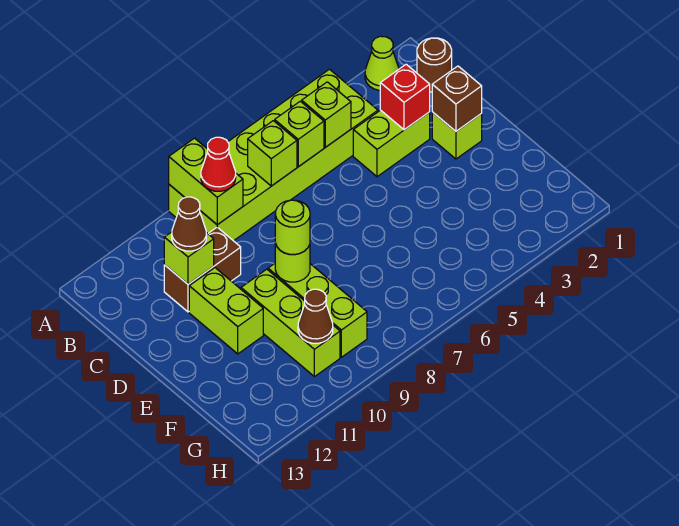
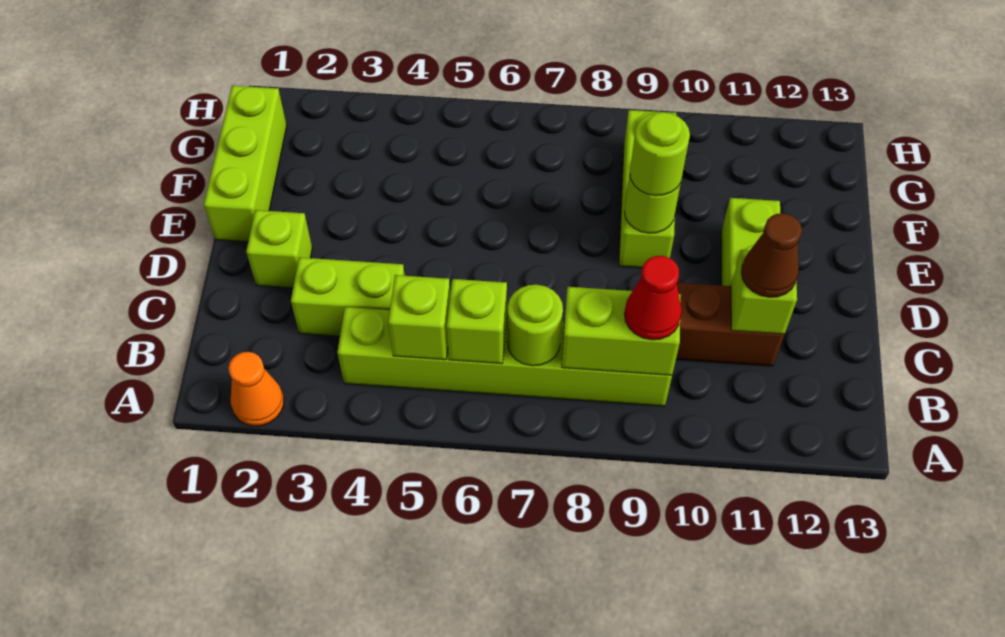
lime cone A2 level 1 -> orange cone A2 level 1
lime brick A4:B9 level 1 -> lime brick B4:B9 level 1
lime brick A9:B9 level 2 -> lime brick B8:B9 level 2
brown round brick B1 level 1 -> none
lime brick B7 level 2 -> lime round brick B7 level 2
red brick C3 level 2 -> none
brown brick D2 level 2 -> none
lime brick E10:G10 level 1 -> lime brick E1:G1 level 1
brown cone G10 level 2 -> none

